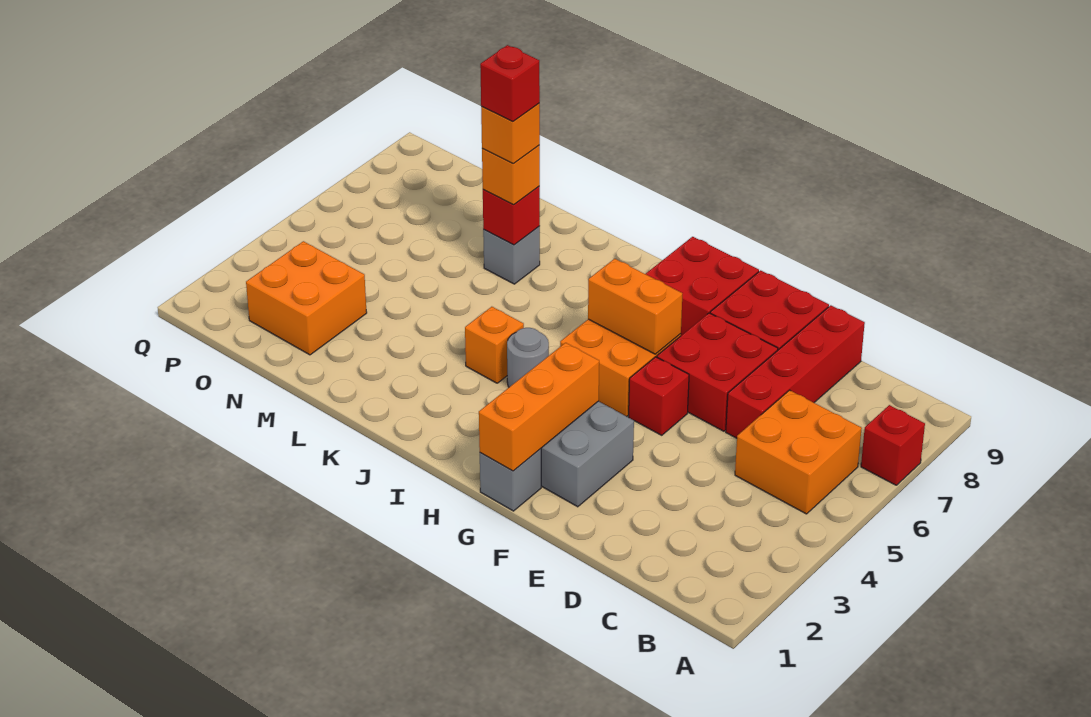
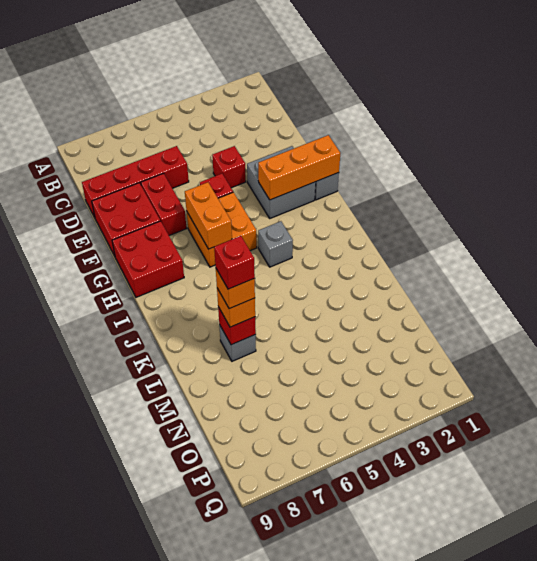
red brick A7 level 1 -> red brick E4 level 1
orange brick B5:C6 level 1 -> none
red brick E6:F7 level 1 -> red brick E7:F7 level 1
grey round brick I4 level 1 -> grey brick I4 level 1
orange brick J4 level 1 -> none
orange brick N2:O3 level 1 -> none

